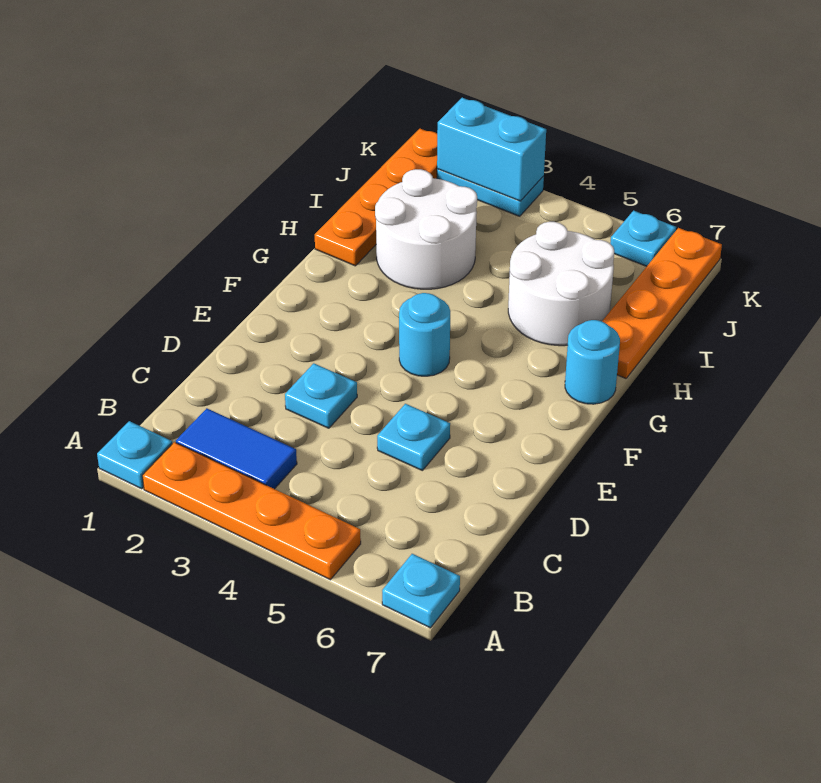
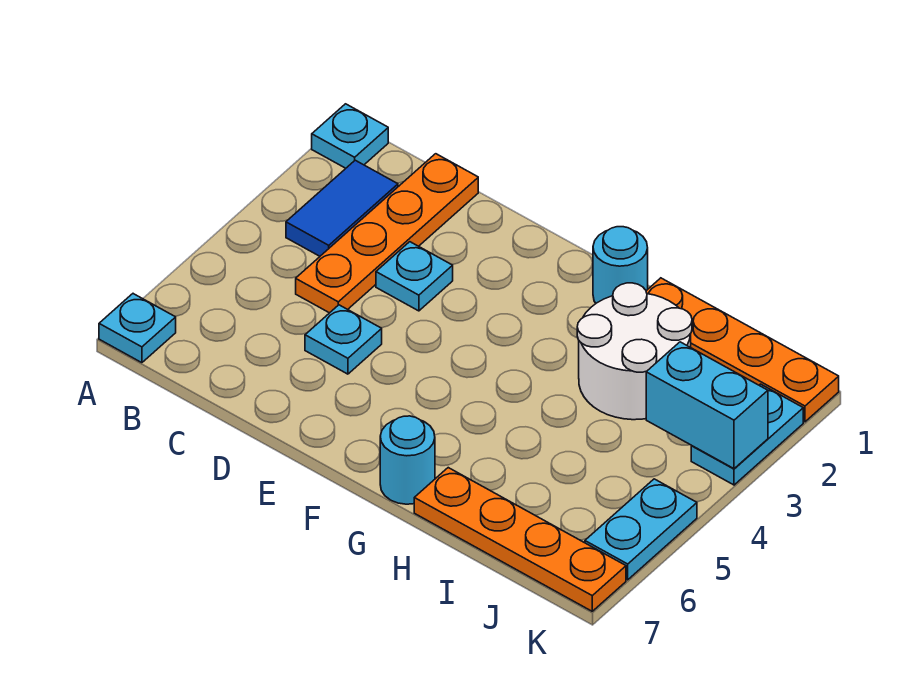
orange plate A2:A5 level 1 -> orange plate C1:C4 level 1
cyan round brick F4 level 1 -> cyan round brick G1 level 1
white round brick H5:I6 level 1 -> none
cyan brick K2:K3 level 2 -> cyan brick J3:K3 level 2
cyan plate K6 level 1 -> cyan plate K5:K6 level 1

